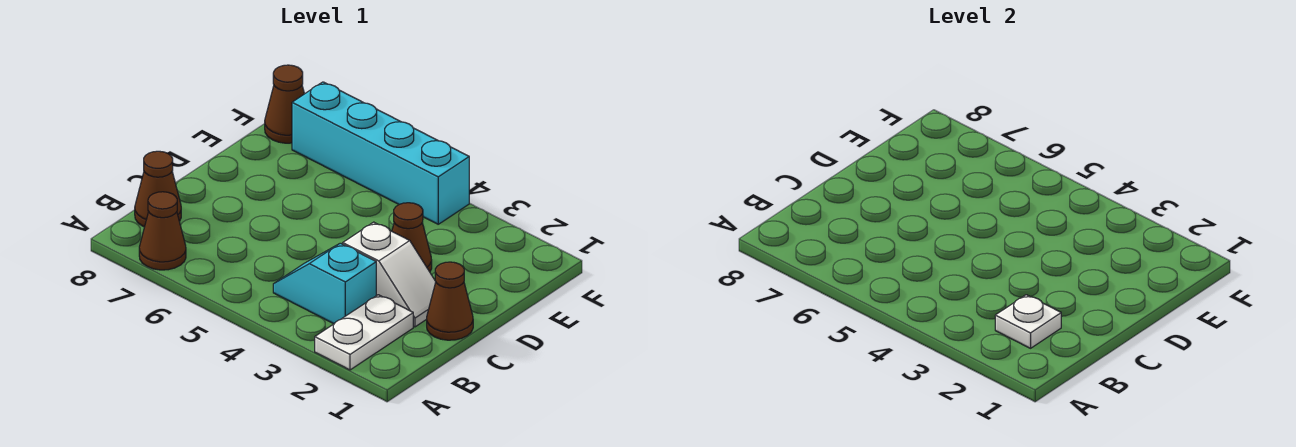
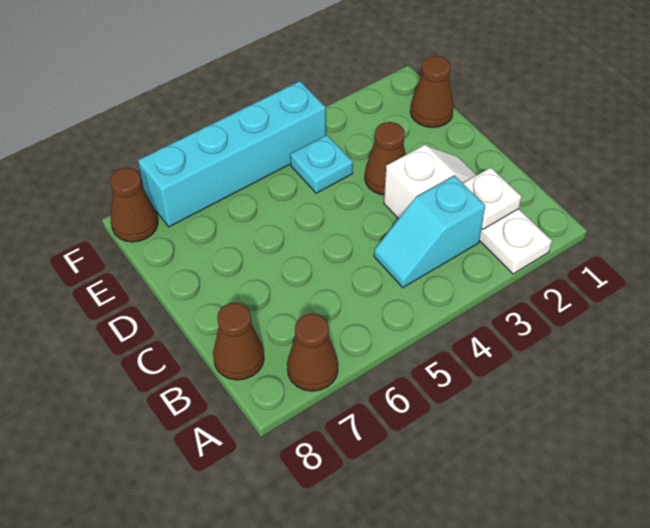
brown cone C1 level 1 -> brown cone E1 level 1
none -> cyan plate E4 level 1

